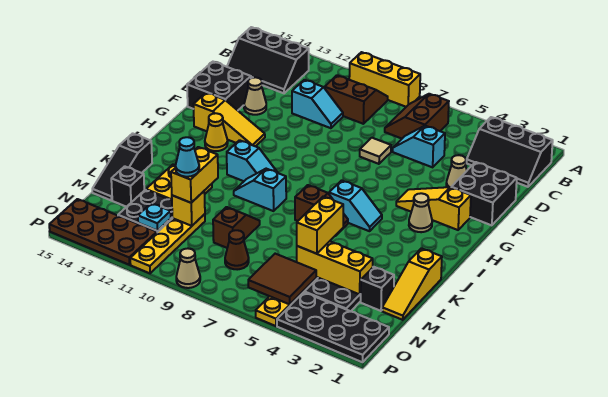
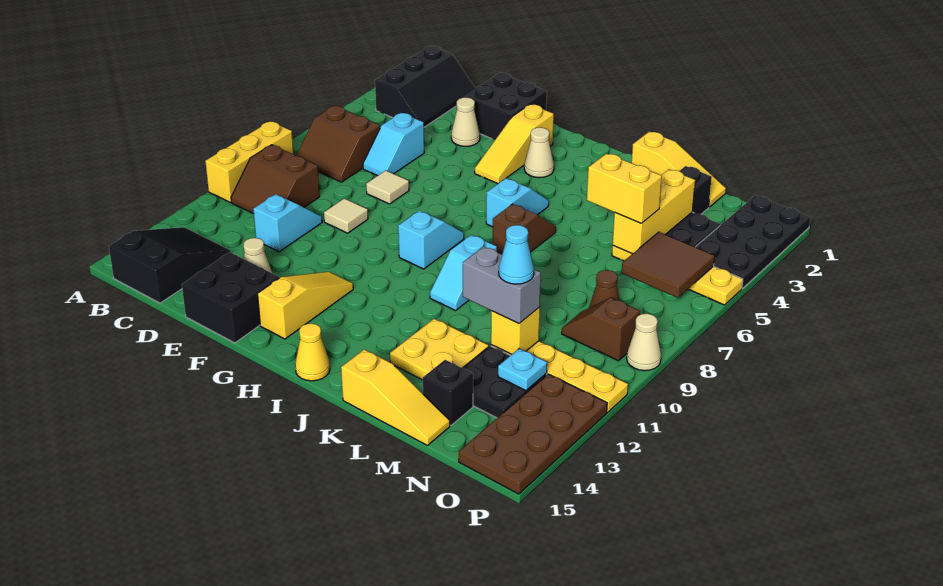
brown slope B9:C10 level 1 top C -> brown slope B9:C10 level 1 top 9
black slope B13:C15 level 1 top B -> black slope B13:C15 level 1 top 15
none -> tan tile E9 level 1
yellow cone H13 level 1 -> yellow cone I15 level 1
cyan slope I10:I11 level 1 top 11 -> cyan slope H8:H9 level 1 top 9
black slope K15:M15 level 1 top K -> yellow slope K15:M15 level 1 top K
brown slope L9:M9 level 1 top M -> brown slope N9:O9 level 1 top O
yellow brick L11:M11 level 3 -> grey brick L11:M11 level 3

